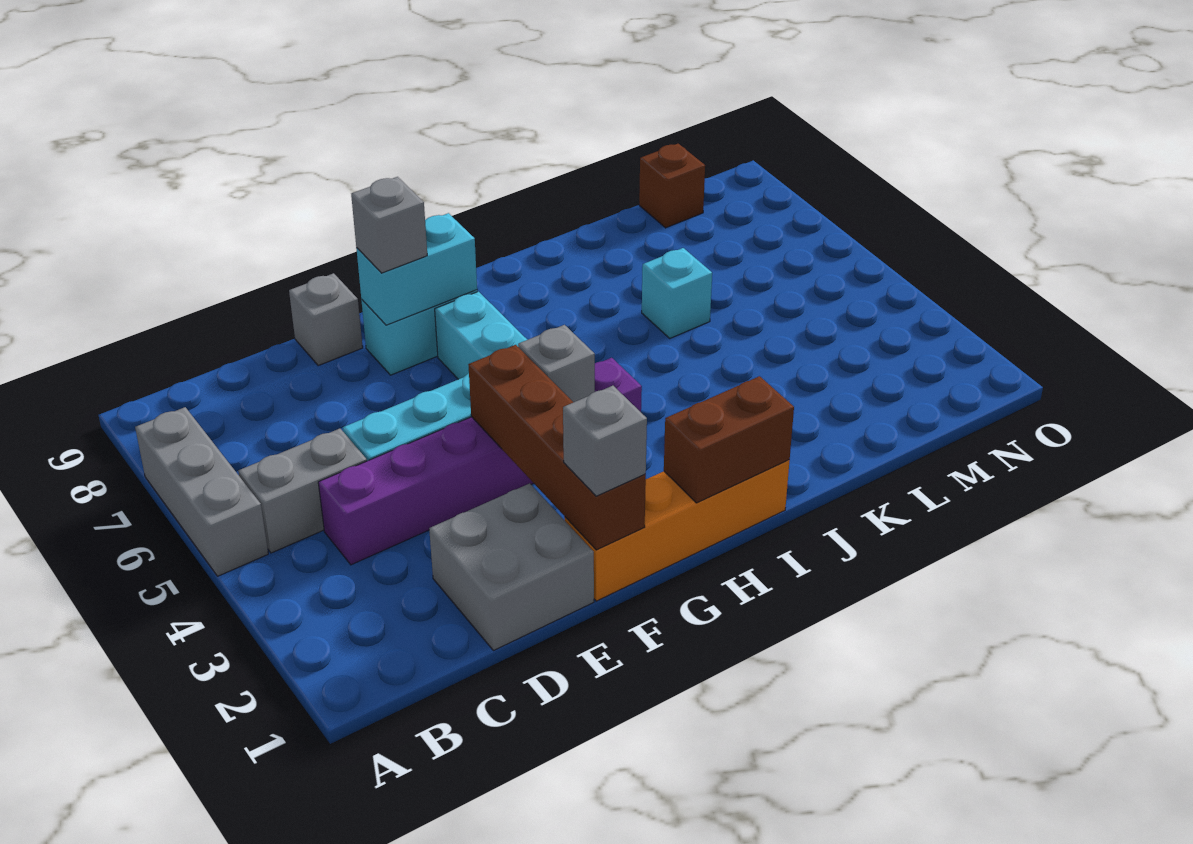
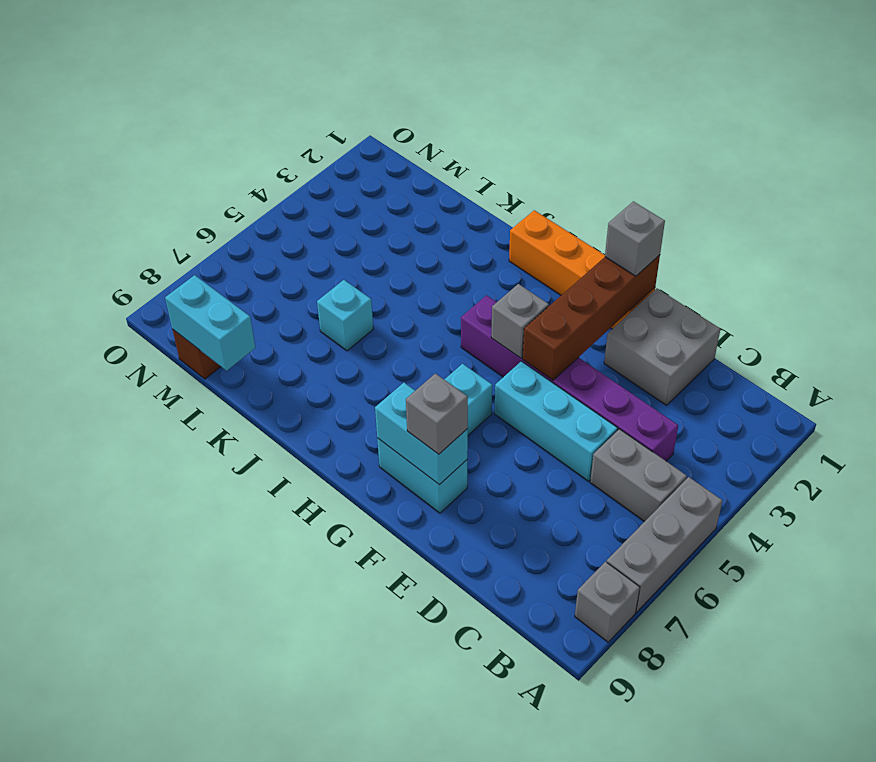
grey brick E9 level 1 -> grey brick A8 level 1
brown brick H1:I1 level 2 -> none
none -> cyan brick L9:M9 level 2

